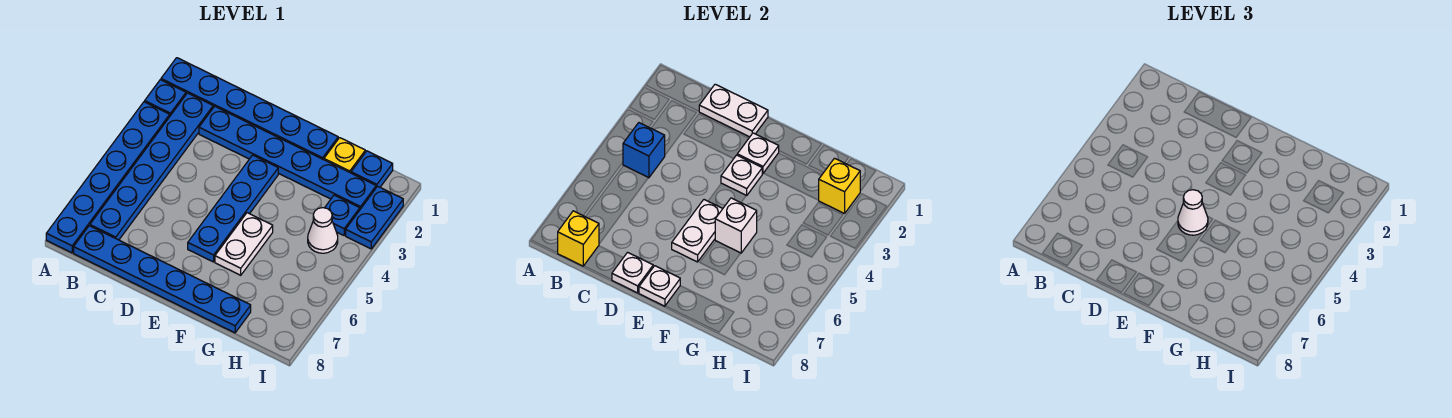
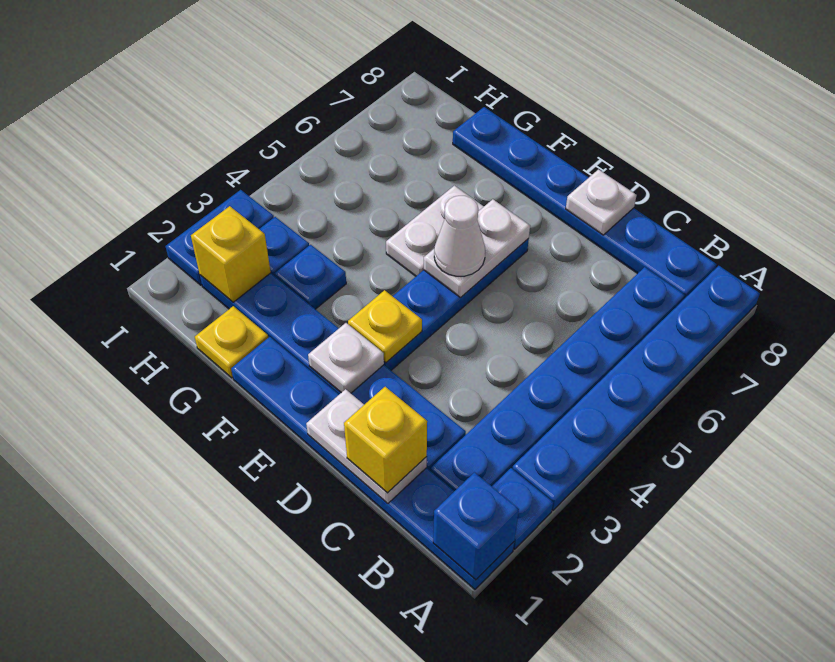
blue brick B4 level 2 -> blue brick A1 level 2
yellow brick B8 level 2 -> yellow brick C1 level 3
white plate E3 level 2 -> yellow plate E3 level 2
white plate E8 level 2 -> none
white brick F5 level 2 -> none
blue plate H1 level 1 -> blue plate G3 level 1
white cone H4 level 1 -> none

